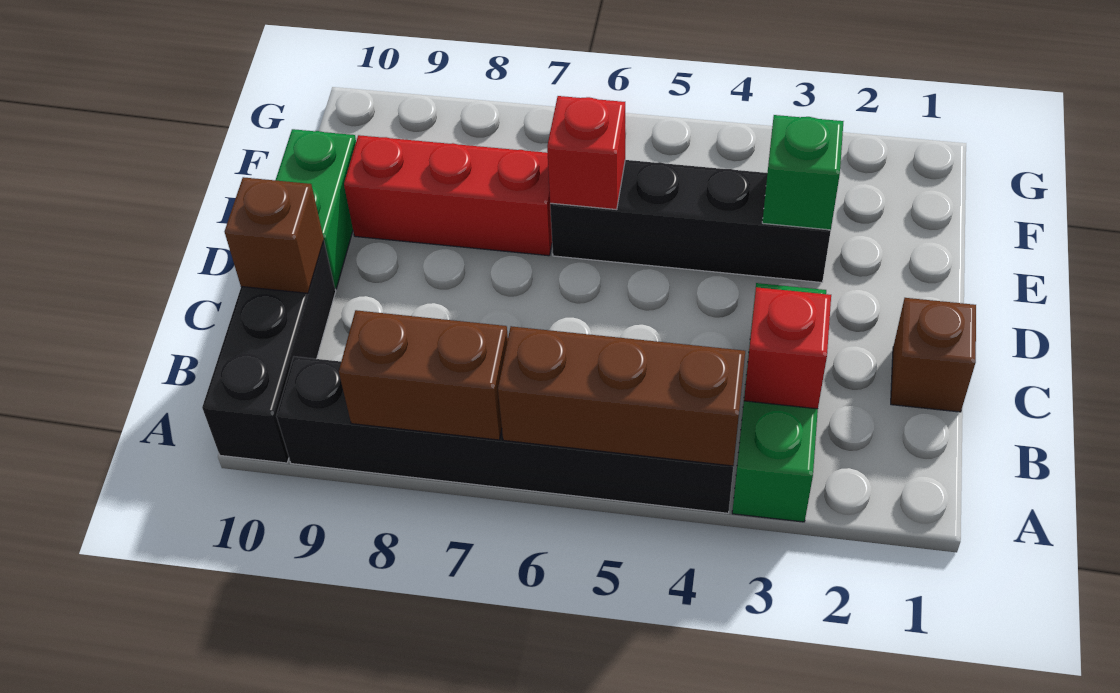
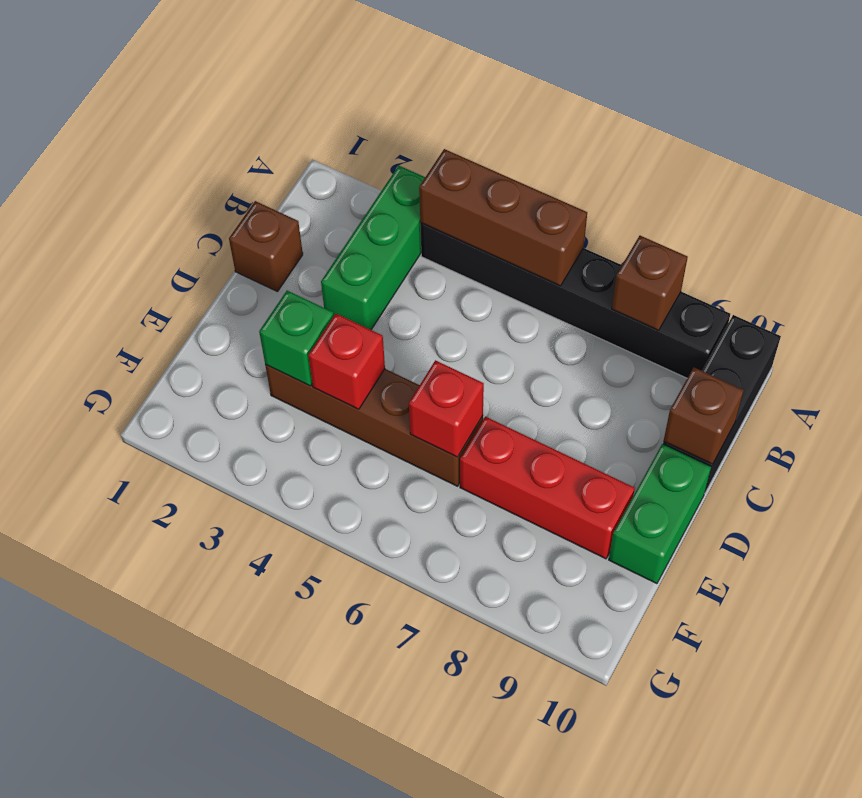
brown brick A7:A8 level 2 -> brown brick A8 level 2
red brick B3 level 2 -> red brick E4 level 2
black brick E3:E6 level 1 -> brown brick E3:E6 level 1

